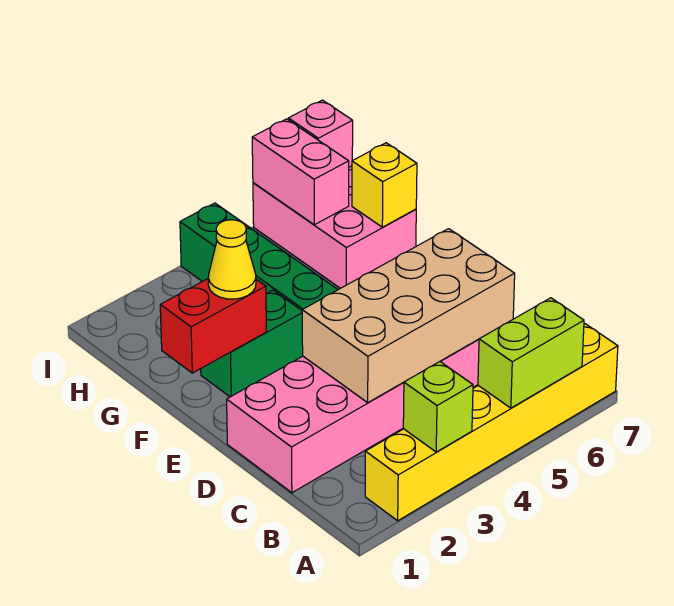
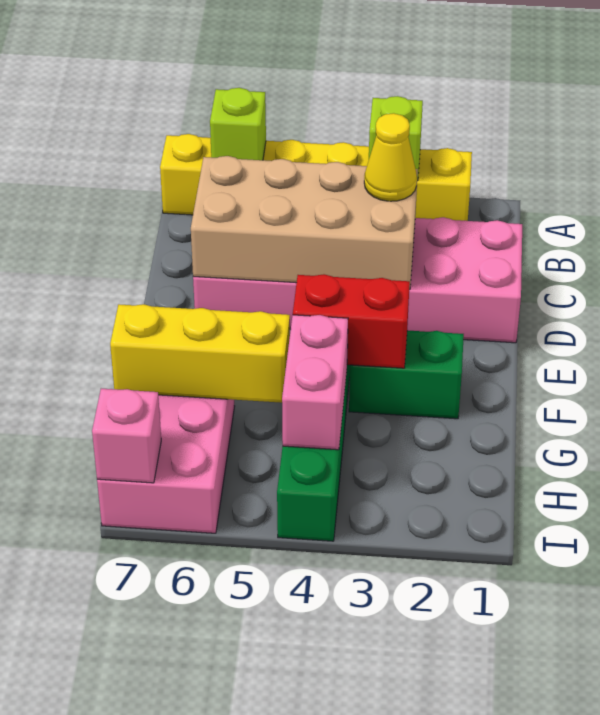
lime brick A5:A6 level 2 -> lime brick A6 level 2
red brick F1:F2 level 2 -> red brick F3:F4 level 2
yellow cone F2 level 3 -> yellow cone C3 level 3
yellow brick G7 level 2 -> yellow brick G5:G7 level 2
pink brick H6:I6 level 2 -> pink brick G4:H4 level 2

